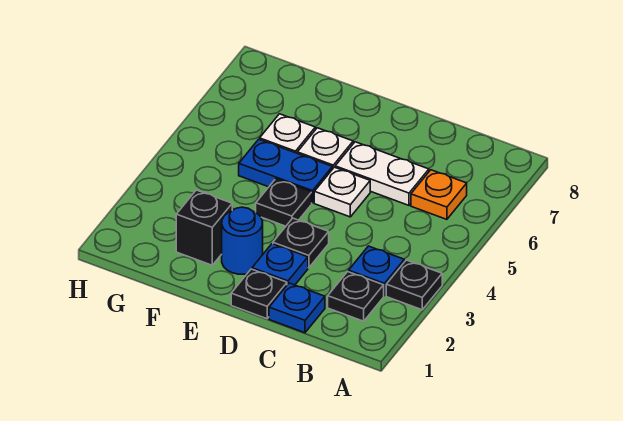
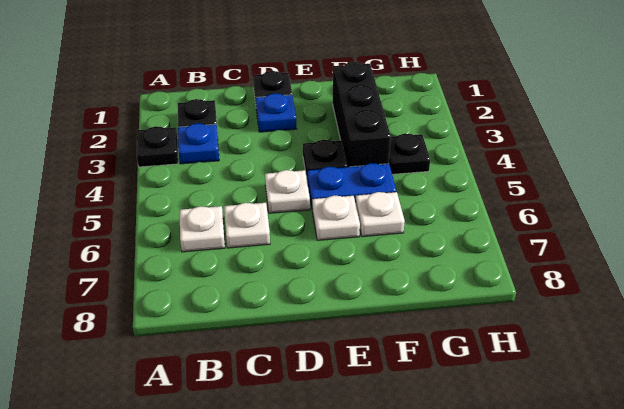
orange plate B6 level 1 -> white plate B6 level 1
blue plate C1 level 1 -> none
white plate C6:D6 level 1 -> white plate C6 level 1
black plate D3 level 1 -> black plate G4 level 1
blue round brick E2 level 1 -> none
black brick F2 level 1 -> black brick F2:F4 level 1

